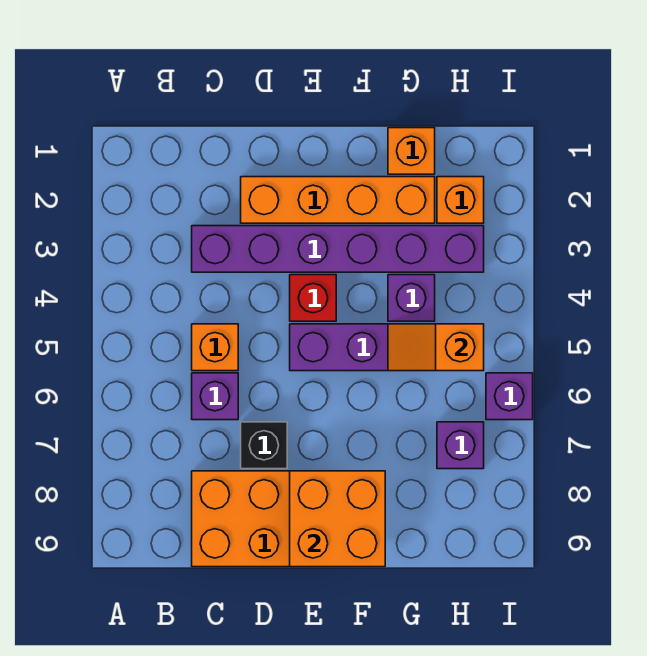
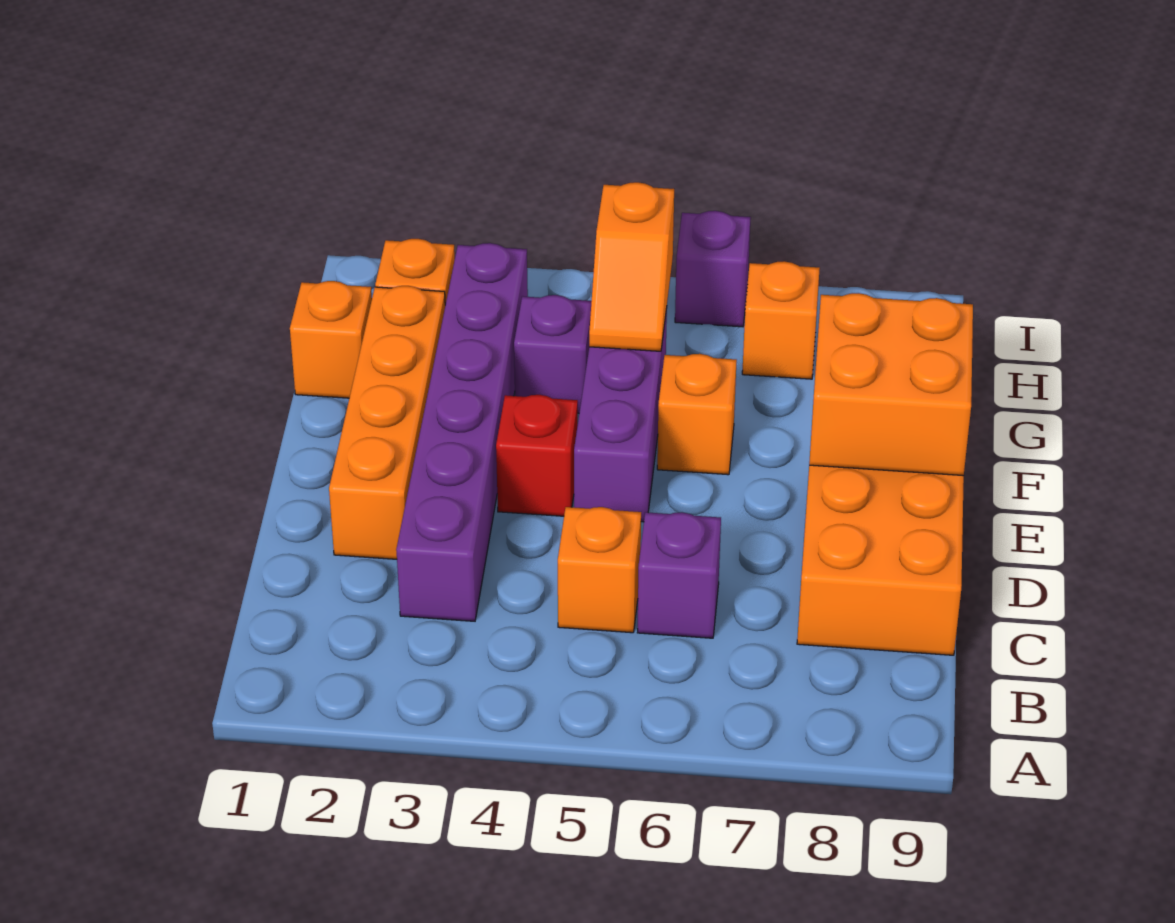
black brick D7 level 1 -> none
none -> orange brick F6 level 1
purple brick H7 level 1 -> orange brick H7 level 1

